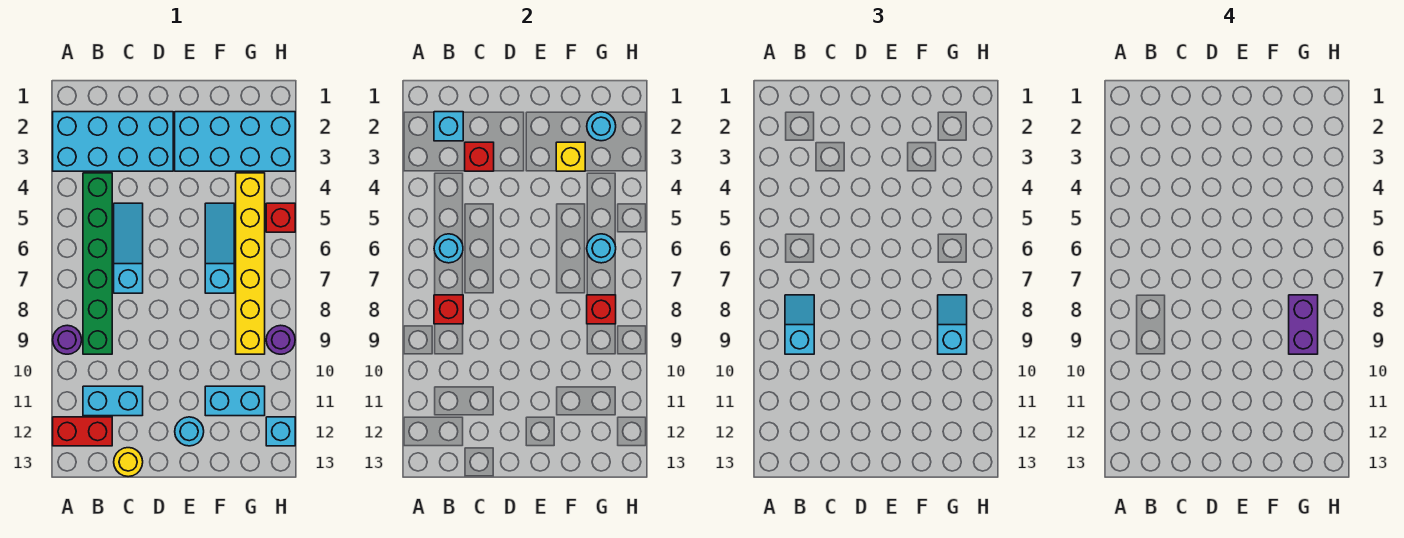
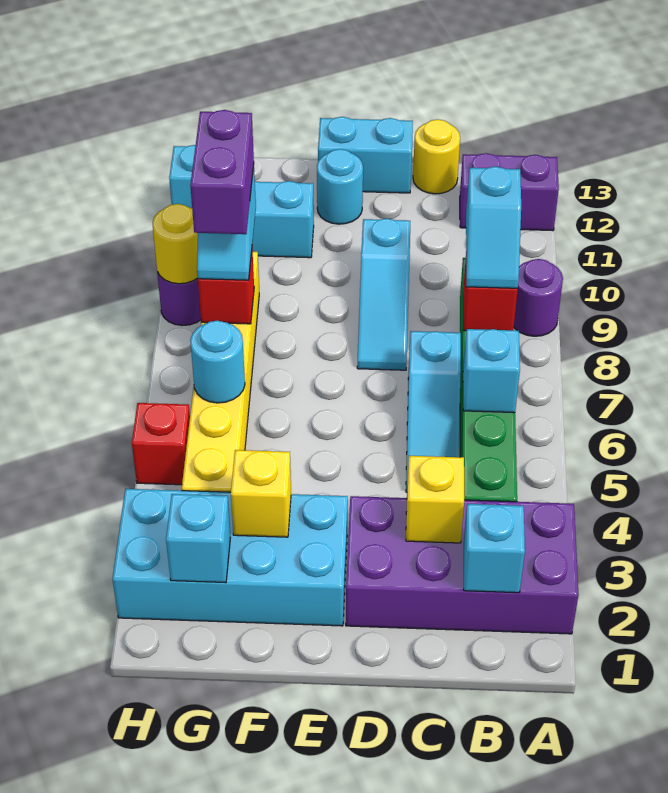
cyan brick A2:D3 level 1 -> purple brick A2:D3 level 1
red brick A12:B12 level 1 -> purple brick A12:B12 level 1
cyan round brick B6 level 2 -> cyan brick B6 level 2
cyan brick B11:C11 level 1 -> cyan brick D13:E13 level 1
red brick C3 level 2 -> yellow brick C3 level 2
cyan slope F5:F7 level 1 top 7 -> cyan slope D8:D10 level 1 top 10
cyan round brick G2 level 2 -> cyan brick G2 level 2
none -> yellow round brick H9 level 2

